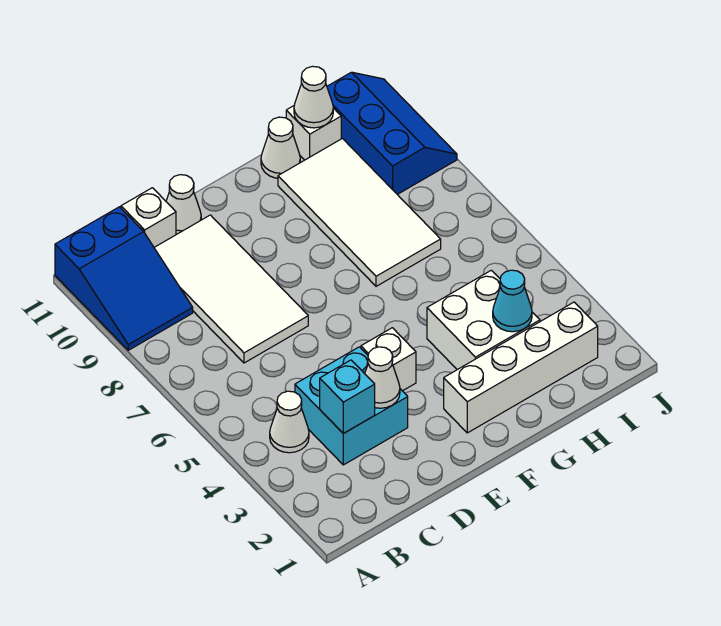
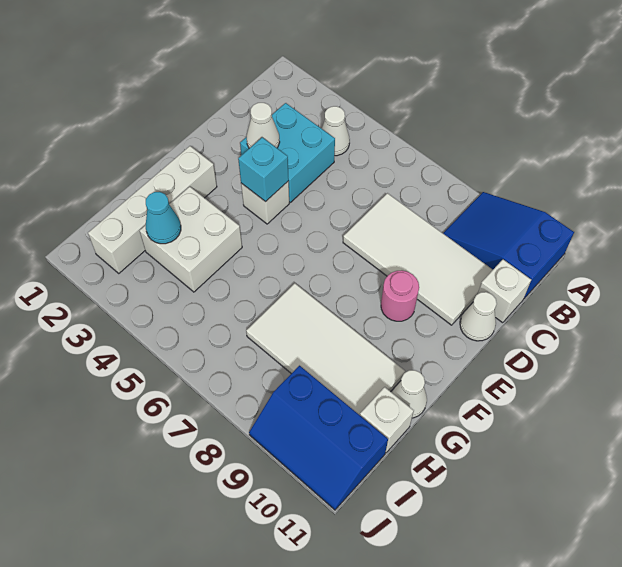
cyan brick C3 level 2 -> cyan brick E4 level 2
none -> pink round brick E9 level 1
white cone H11 level 2 -> none

